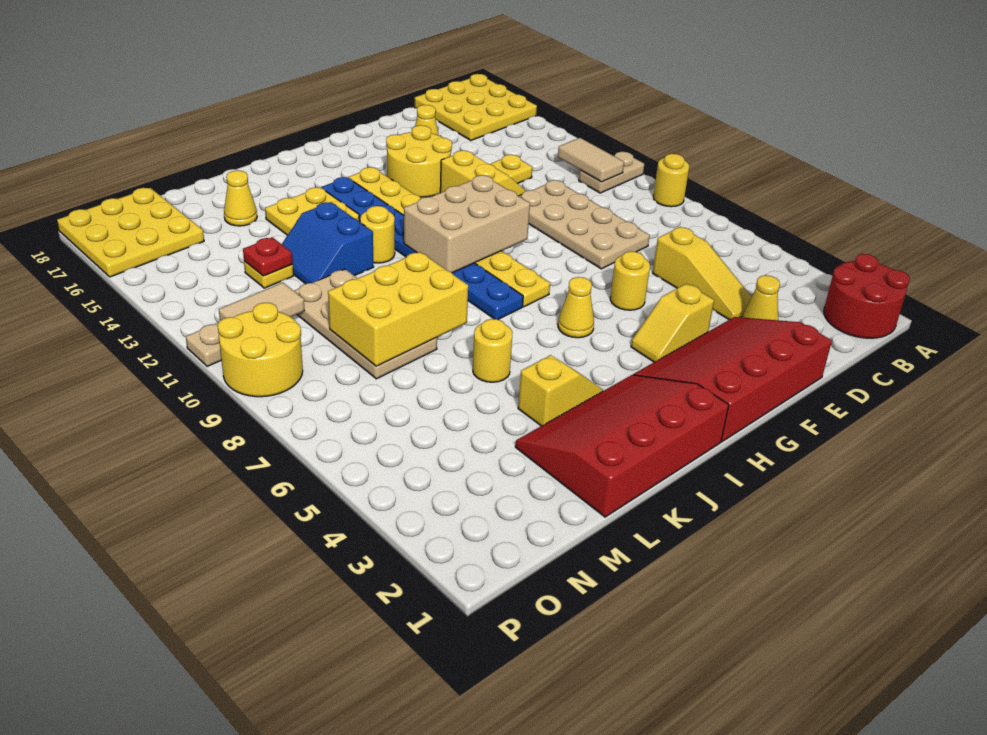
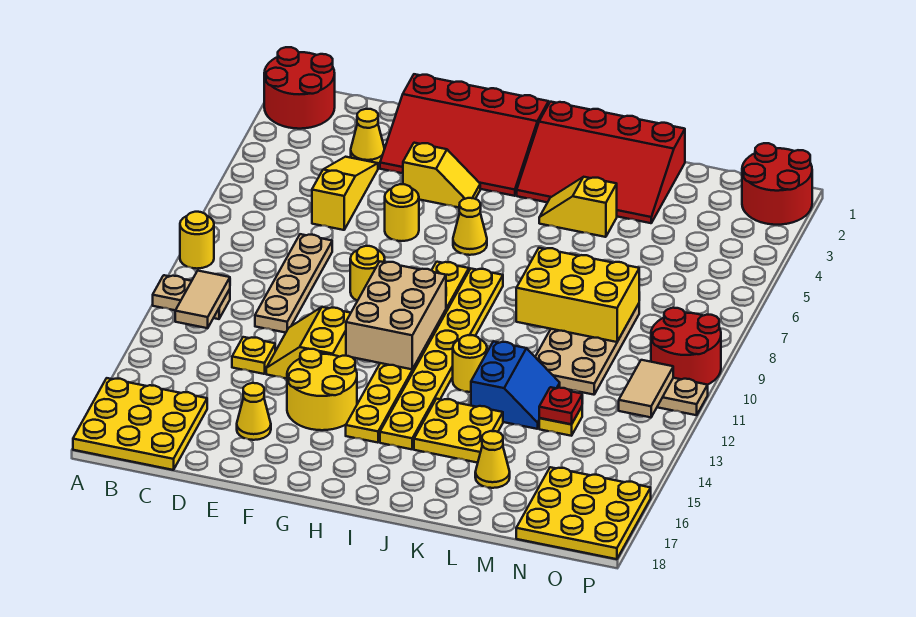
tan plate D8:E11 level 1 -> tan plate D8:D11 level 1
tan brick G10:I11 level 2 -> tan brick G10:H12 level 2
blue plate I8:I15 level 1 -> yellow plate I8:I15 level 1
yellow round brick K6 level 1 -> yellow round brick F9 level 1
tan tile N11:O11 level 2 -> tan tile O11:O12 level 2
none -> red round brick O1:P2 level 1
yellow round brick O9:P10 level 1 -> red round brick O9:P10 level 1

